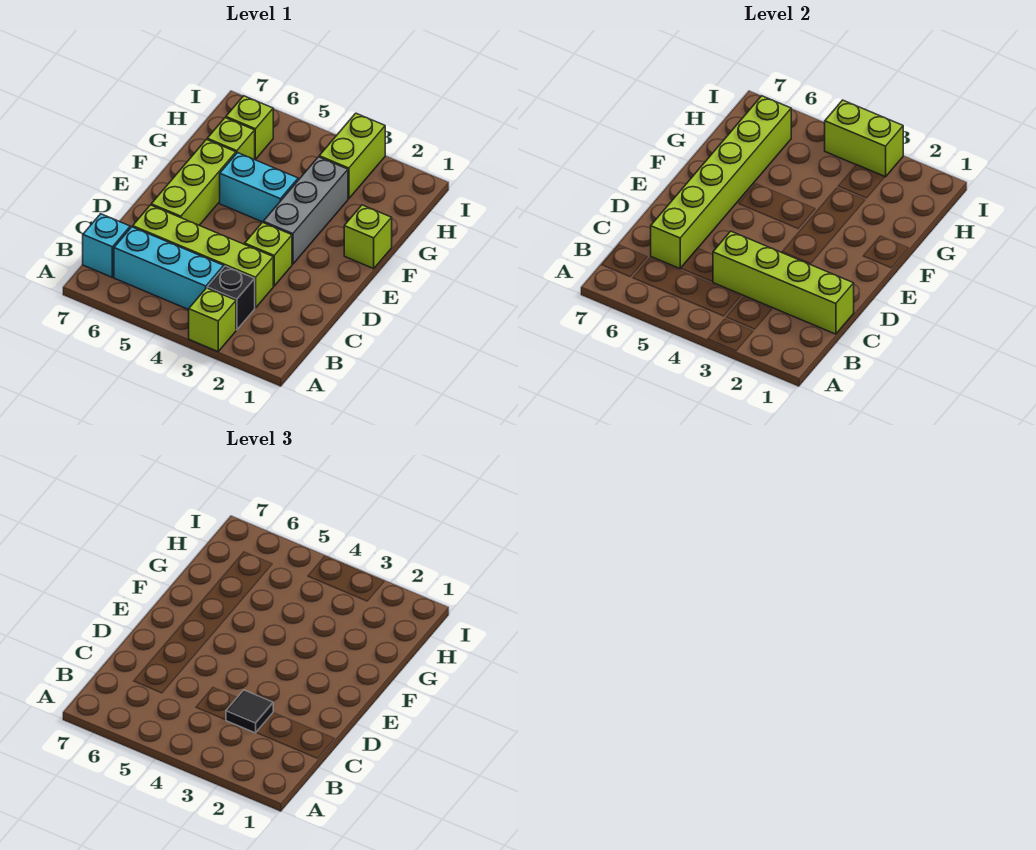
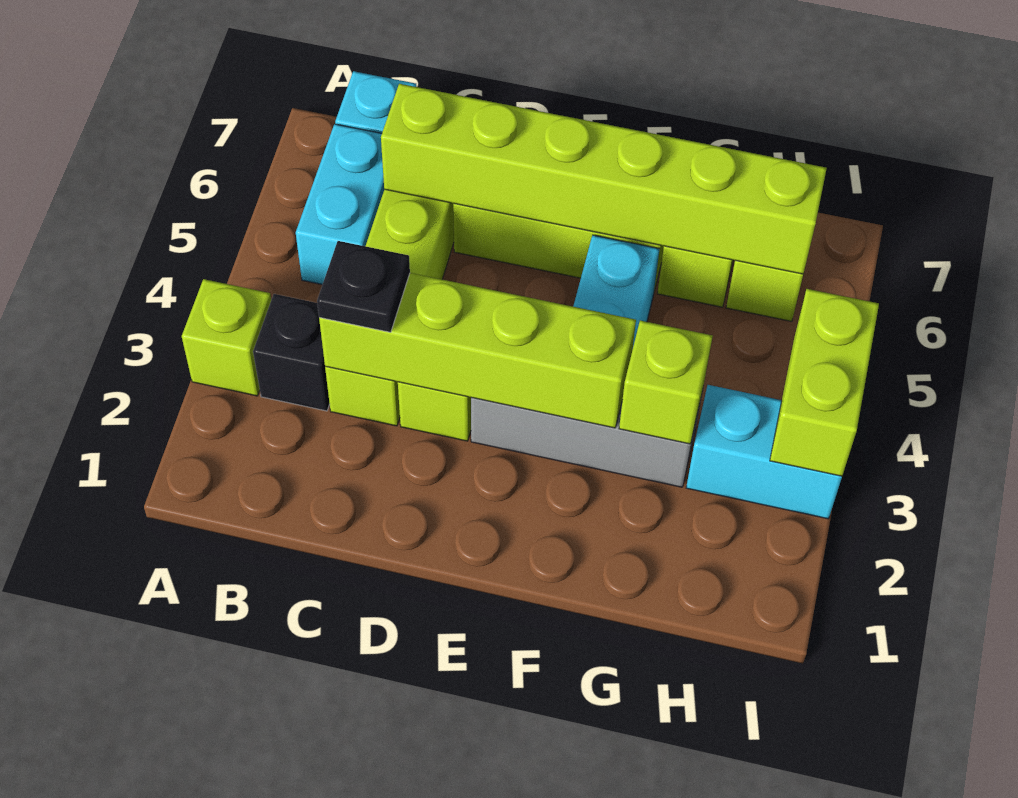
cyan brick B4:B6 level 1 -> cyan brick B5:B6 level 1
lime brick C1:C4 level 2 -> lime brick C3:F3 level 2
black tile C3 level 3 -> black plate C3 level 3
lime brick F1 level 1 -> lime brick G3 level 2
lime brick H3:I3 level 1 -> cyan brick H3:I3 level 1

